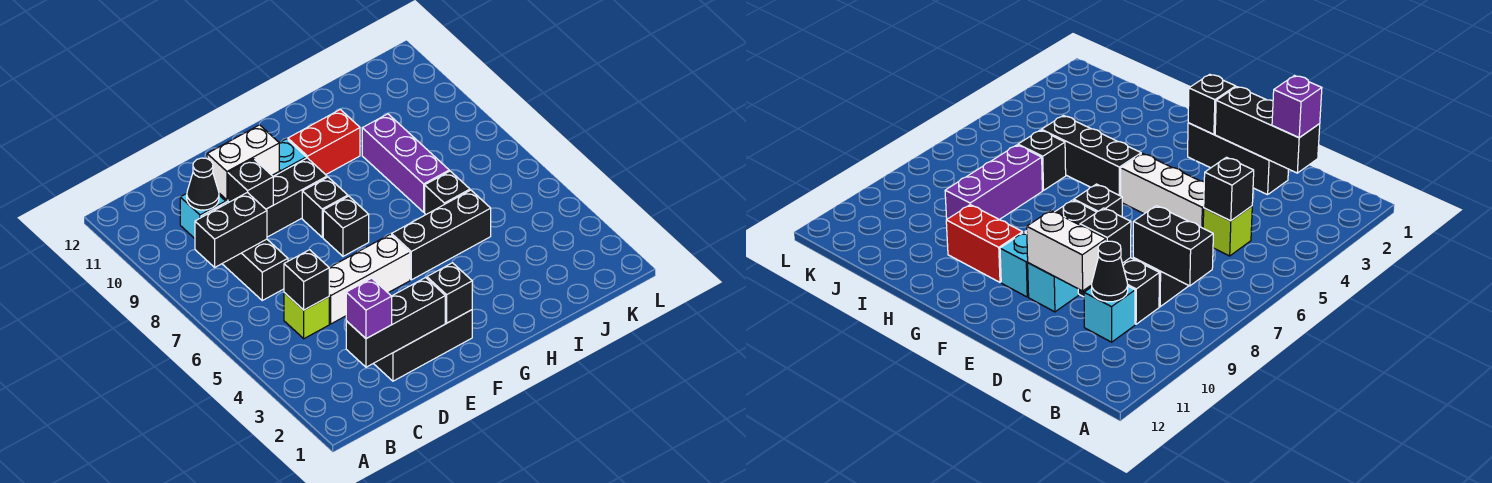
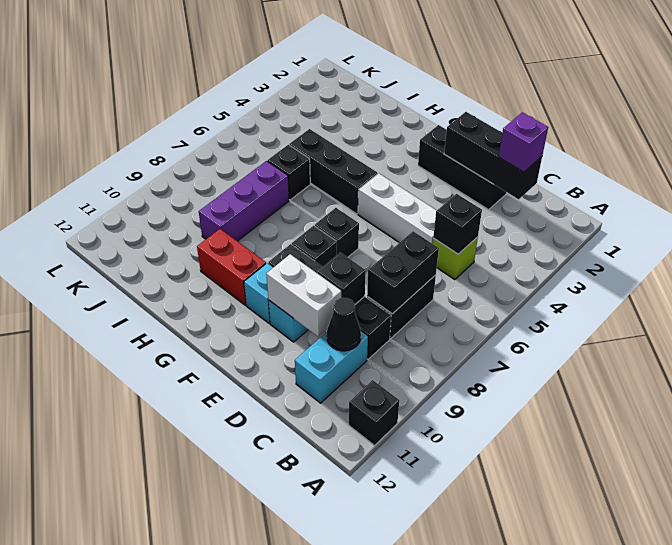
black brick B8:C8 level 2 -> black brick C7:C8 level 2
cyan brick C10 level 1 -> cyan brick C10:C11 level 1
black brick F2 level 2 -> black brick A11 level 1

